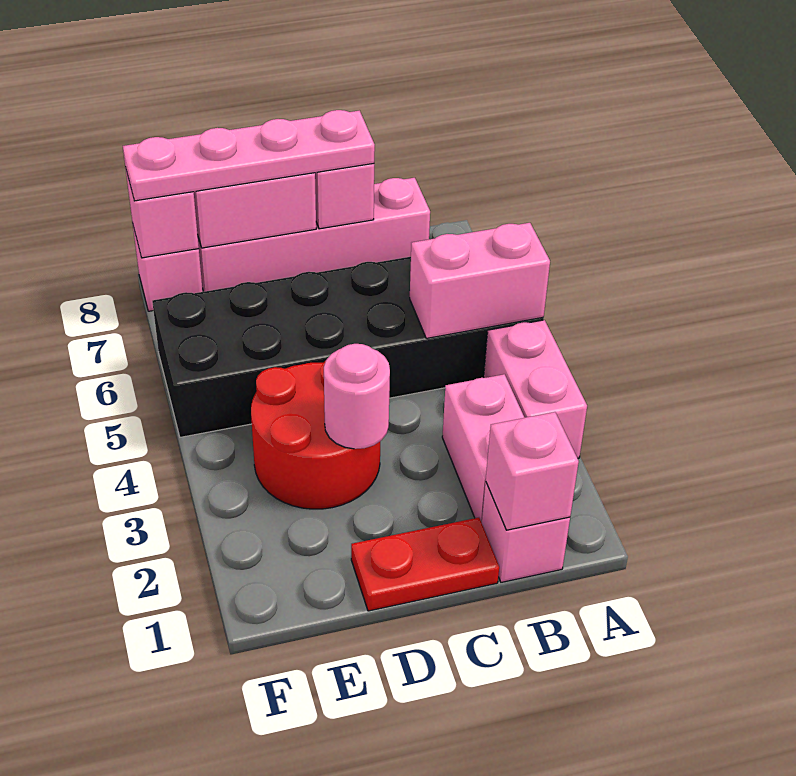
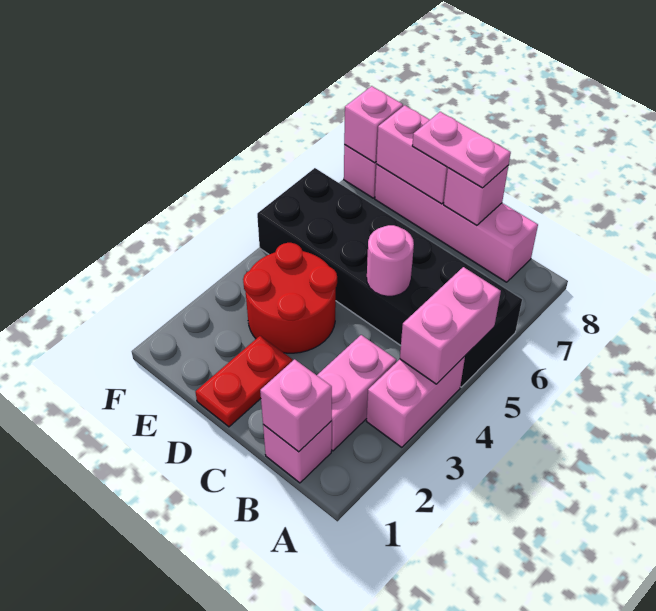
pink brick A5:B5 level 2 -> pink brick A4:A5 level 2
red plate C1:D1 level 1 -> red plate D1:D2 level 1
pink plate C8:F8 level 3 -> pink plate C8:D8 level 3
pink round brick D3 level 2 -> pink round brick C5 level 2

